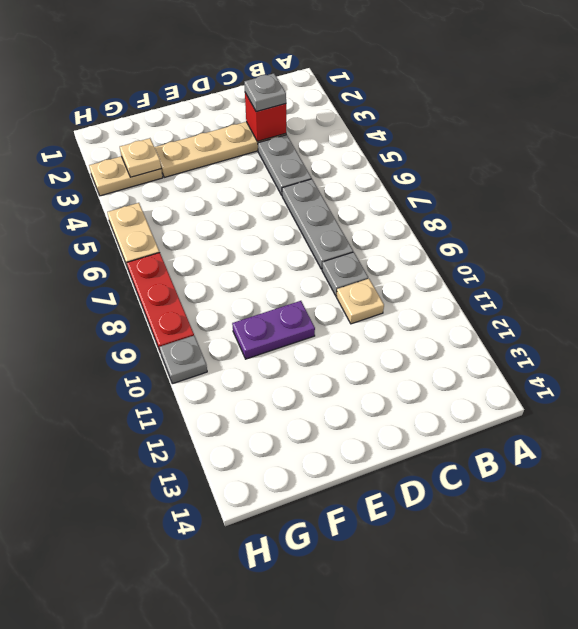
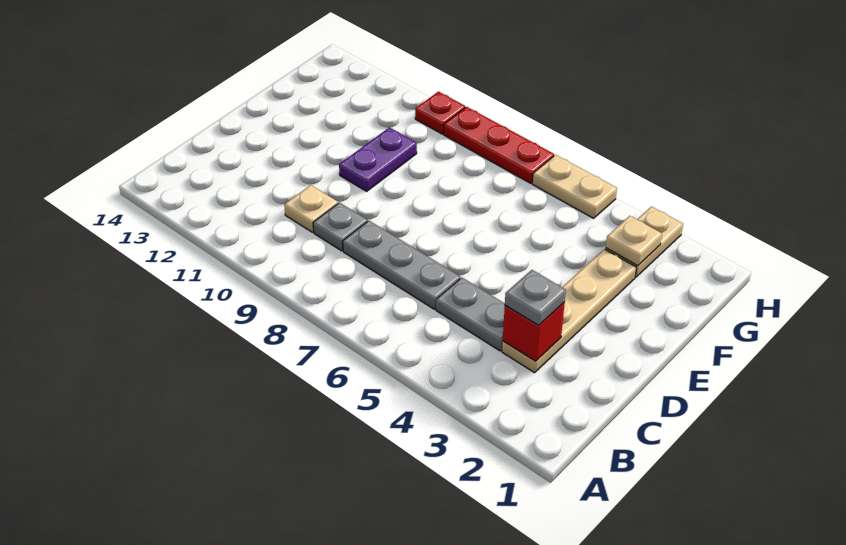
grey plate H10 level 1 -> red plate H10 level 1

